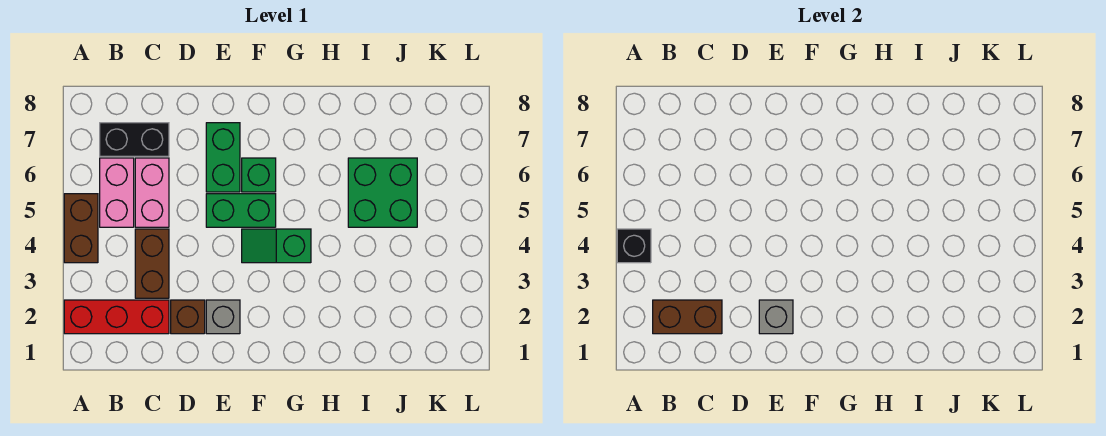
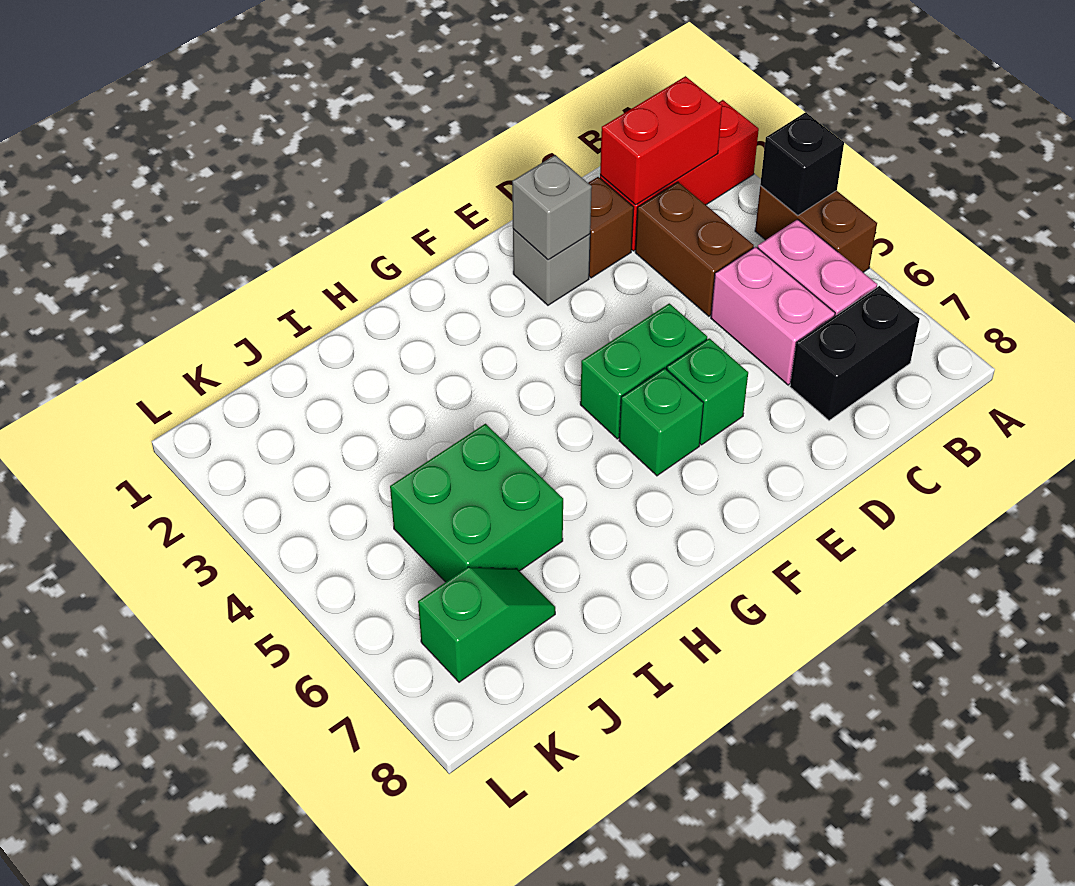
brown brick B2:C2 level 2 -> red brick B2:C2 level 2
green brick E6:E7 level 1 -> green brick E6 level 1
green slope F4:G4 level 1 top G -> green slope J7:K7 level 1 top K

